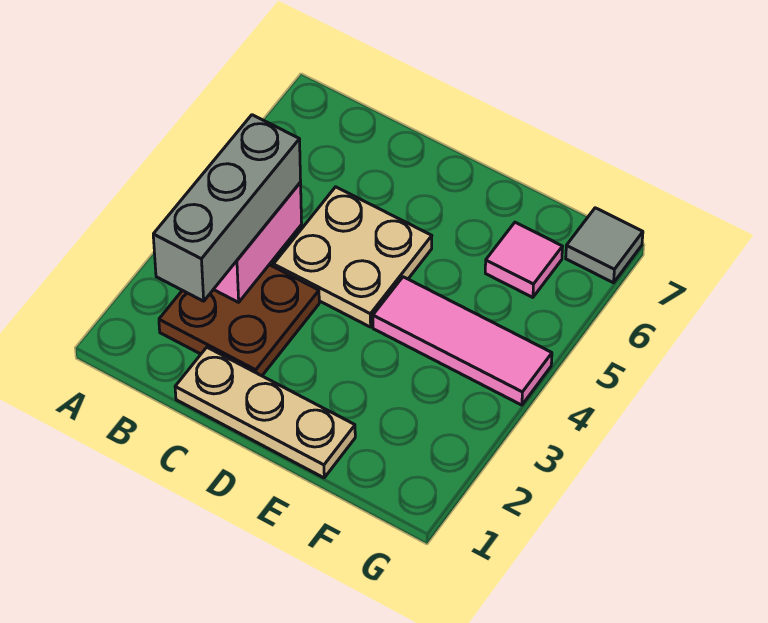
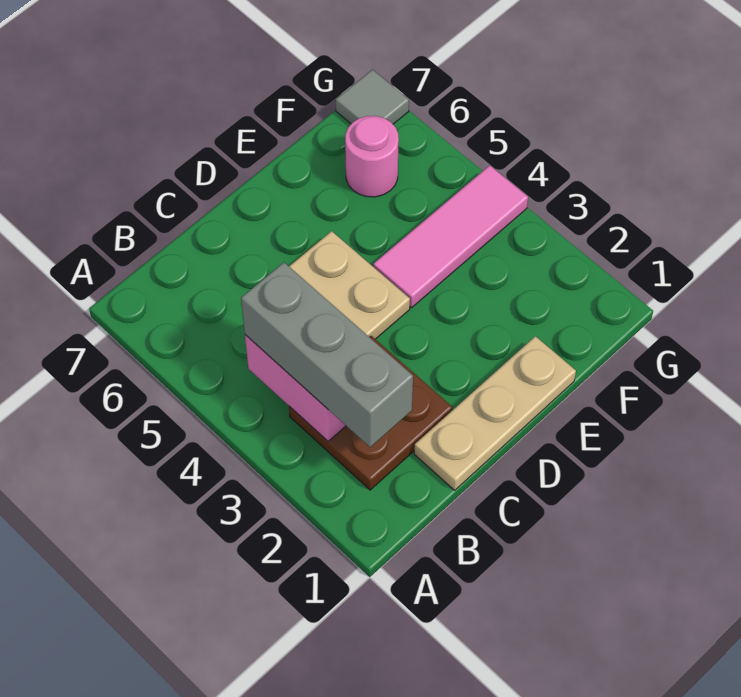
pink tile F6 level 1 -> pink round brick F6 level 1

